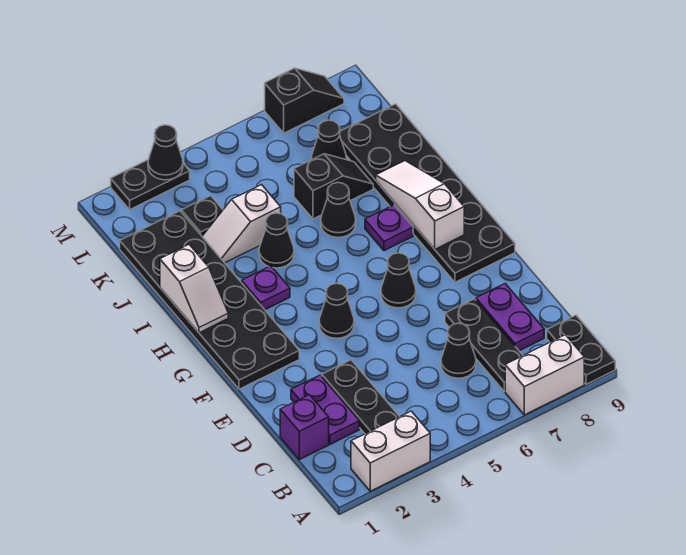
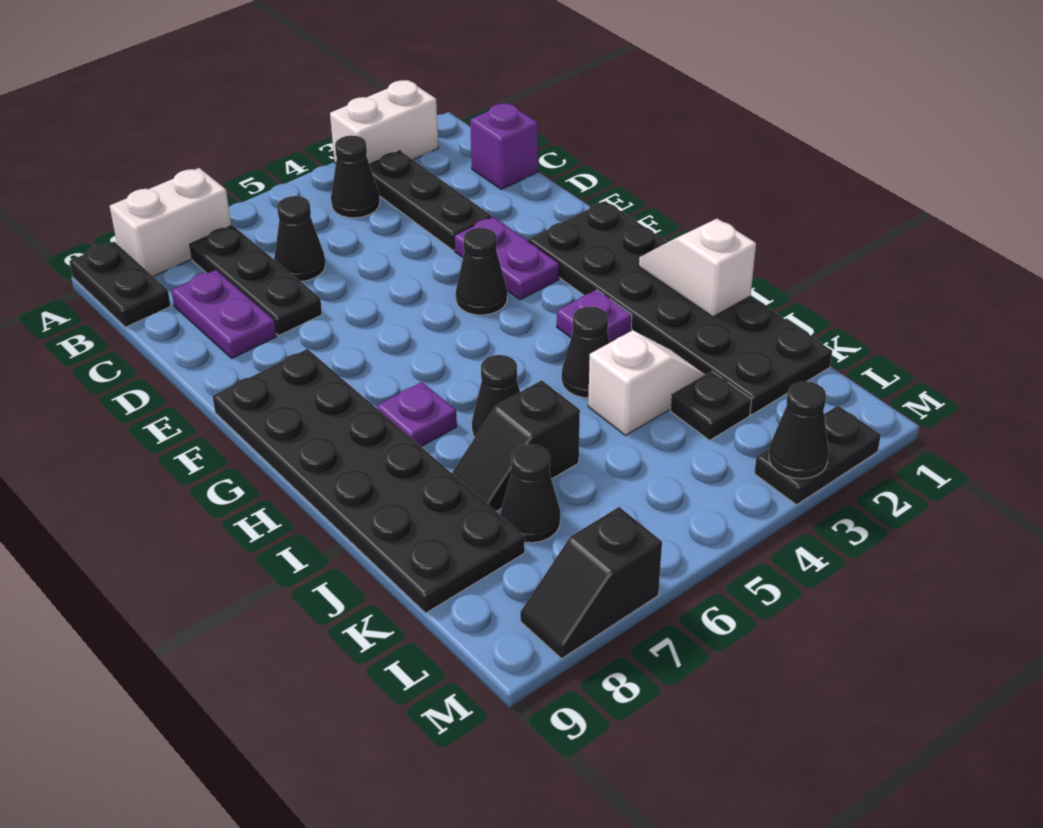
purple plate C2:D2 level 1 -> purple plate E3:F3 level 1
black cone F6 level 1 -> black cone B4 level 1
white slope G8:I8 level 2 top G -> none

